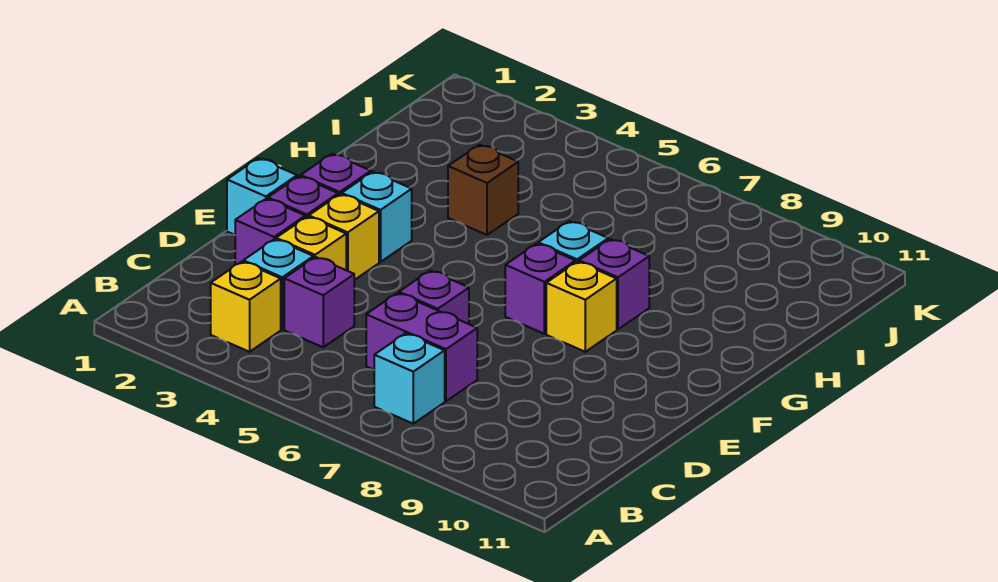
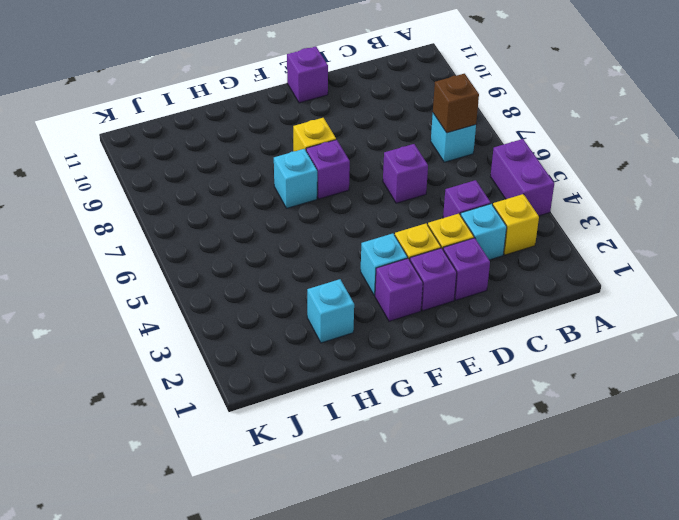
purple brick C6:C7 level 1 -> purple brick A4:A5 level 1
cyan brick E1 level 1 -> cyan brick H2 level 1
purple brick G8 level 1 -> purple brick E11 level 1
brown brick H4 level 1 -> brown brick B7 level 2

